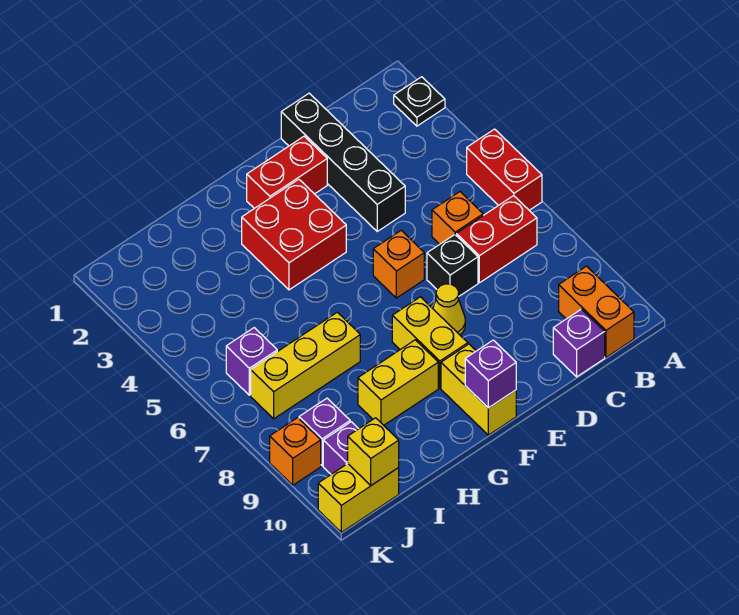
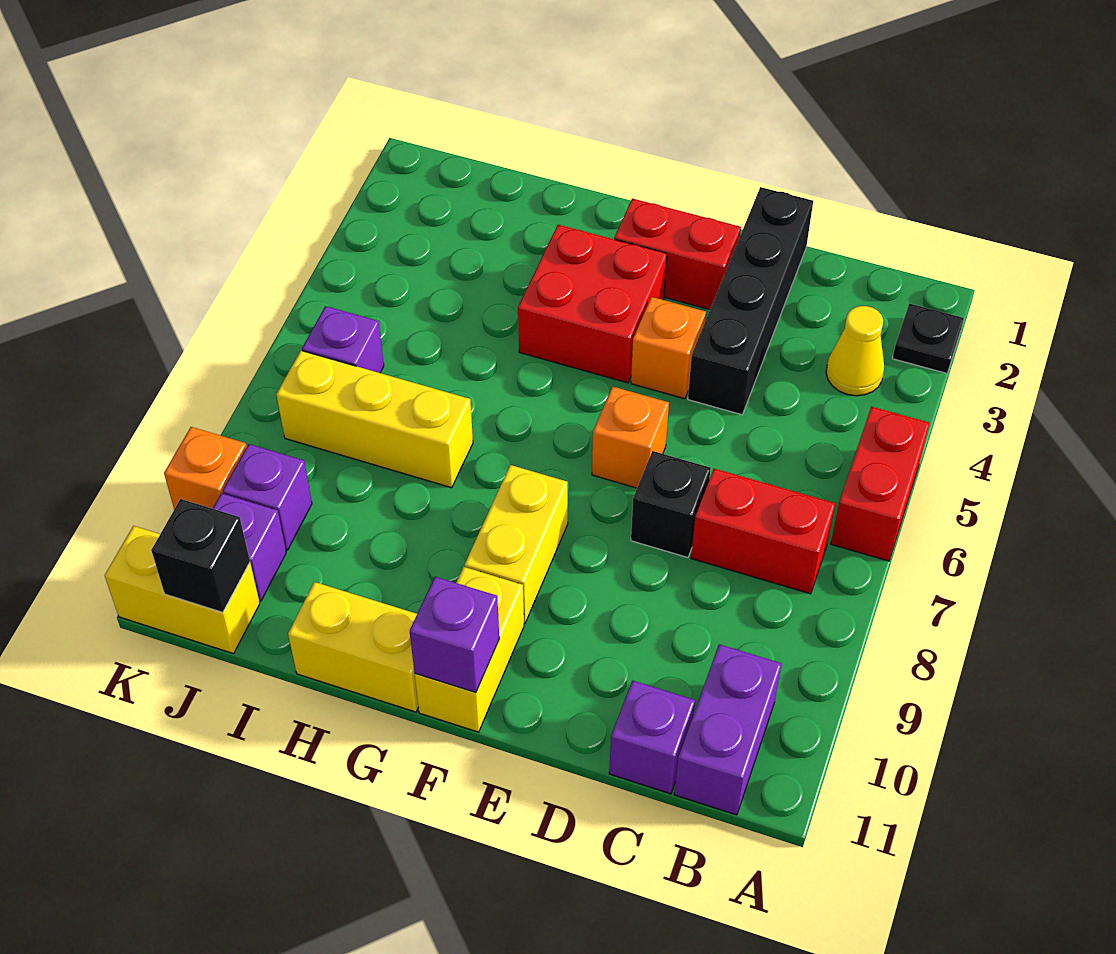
orange brick B10:B11 level 1 -> purple brick B10:B11 level 1
orange brick C6 level 1 -> orange brick E4 level 1
yellow cone E8 level 1 -> yellow cone B3 level 1
yellow brick G9:H9 level 1 -> yellow brick G11:H11 level 1
yellow brick J11 level 2 -> black brick J11 level 2

